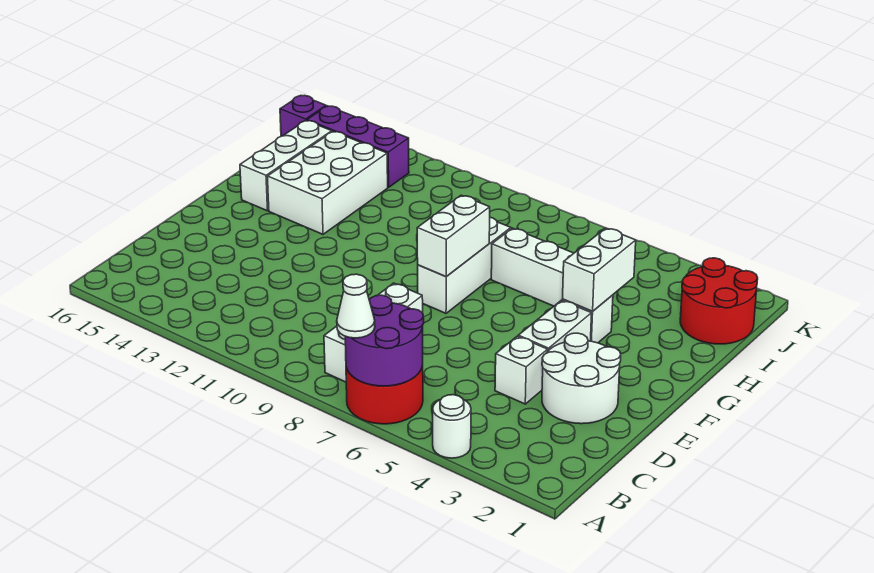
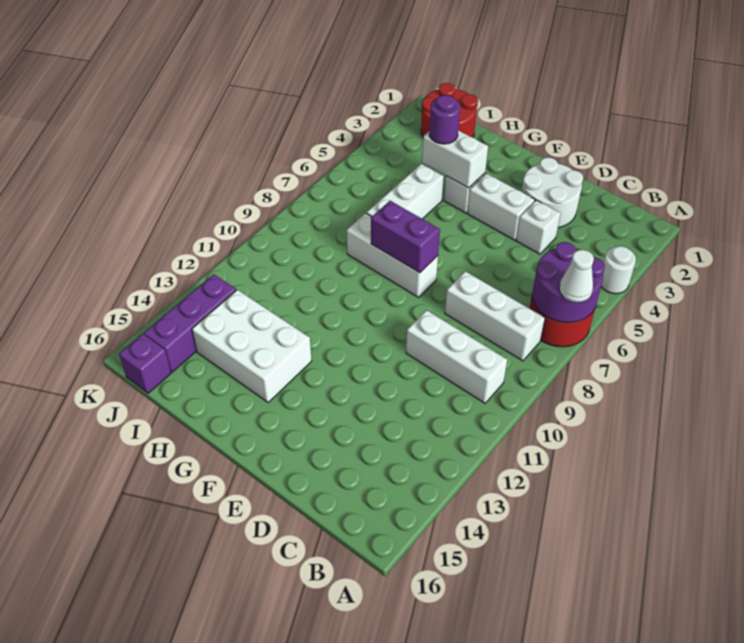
white brick F8:G8 level 2 -> purple brick F8:G8 level 2
white brick G15:I15 level 1 -> white brick B10:D10 level 1
none -> purple round brick H4 level 3

